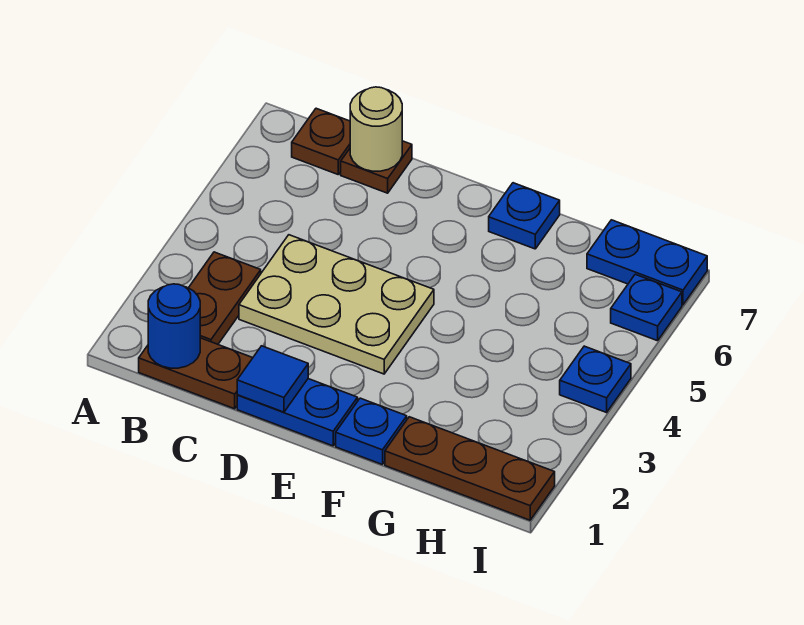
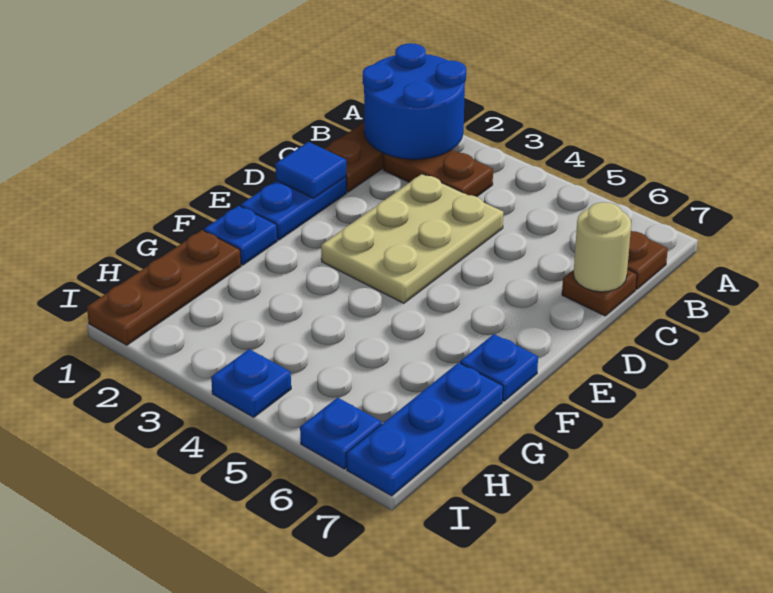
blue round brick B1 level 2 -> blue round brick A1:B2 level 2
blue plate H7:I7 level 1 -> blue plate G7:I7 level 1

